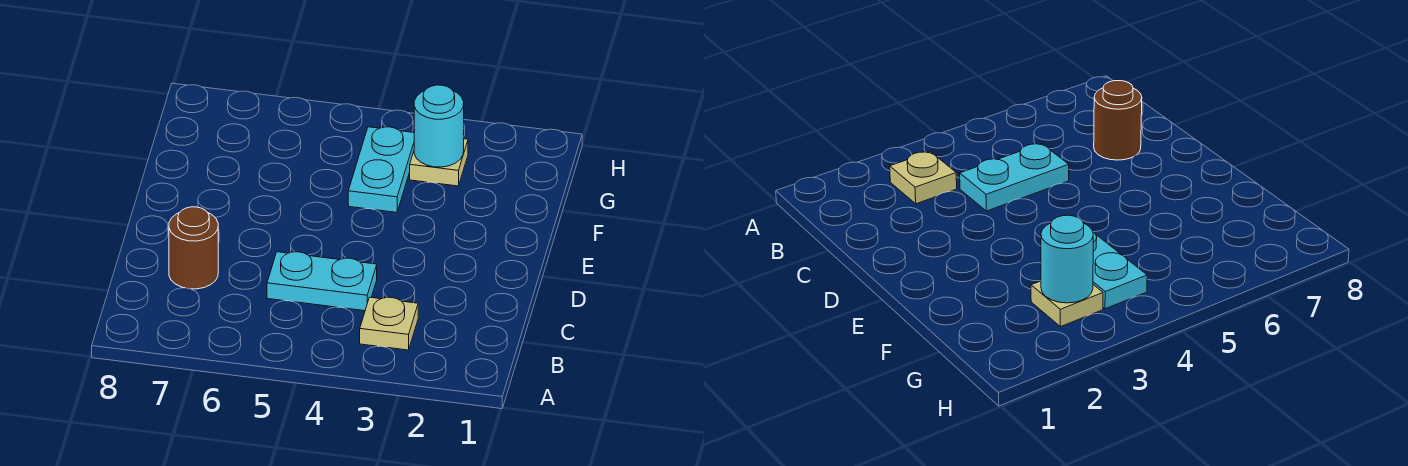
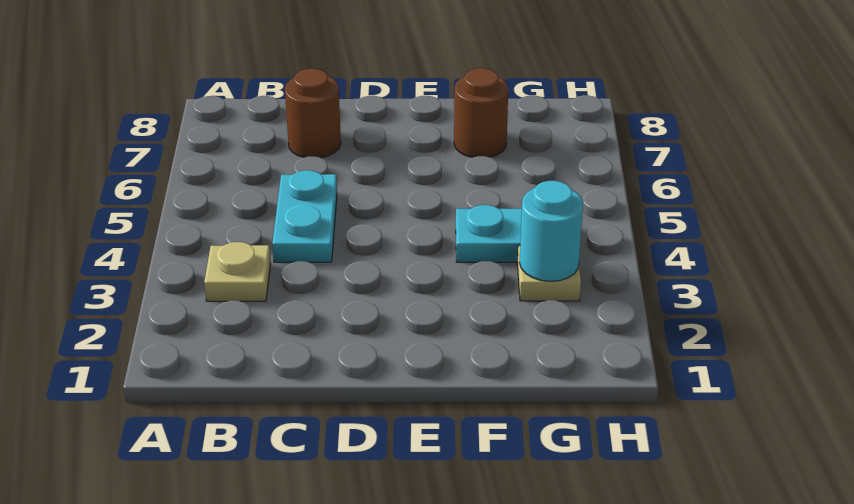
none -> brown round brick F7 level 1

